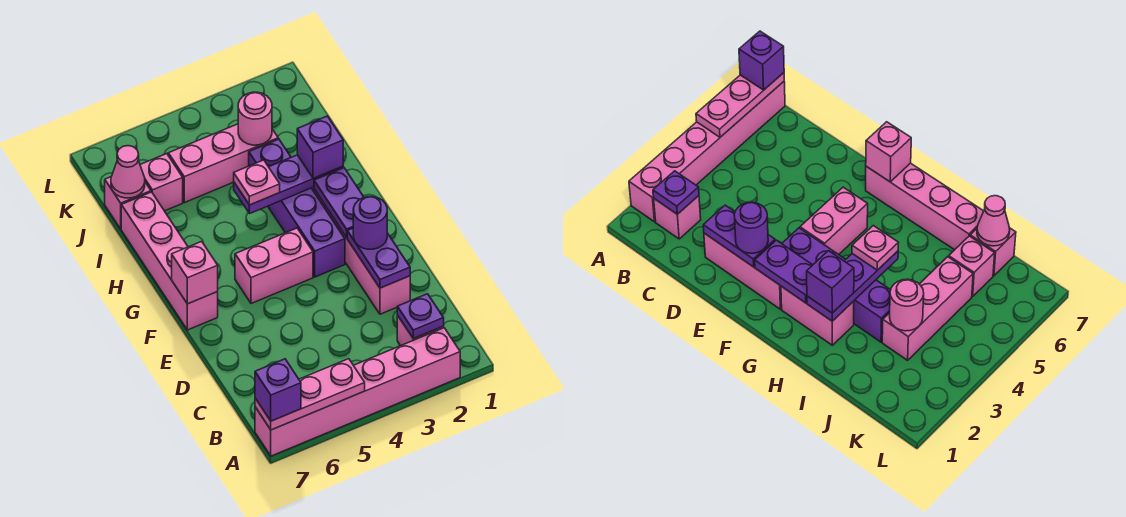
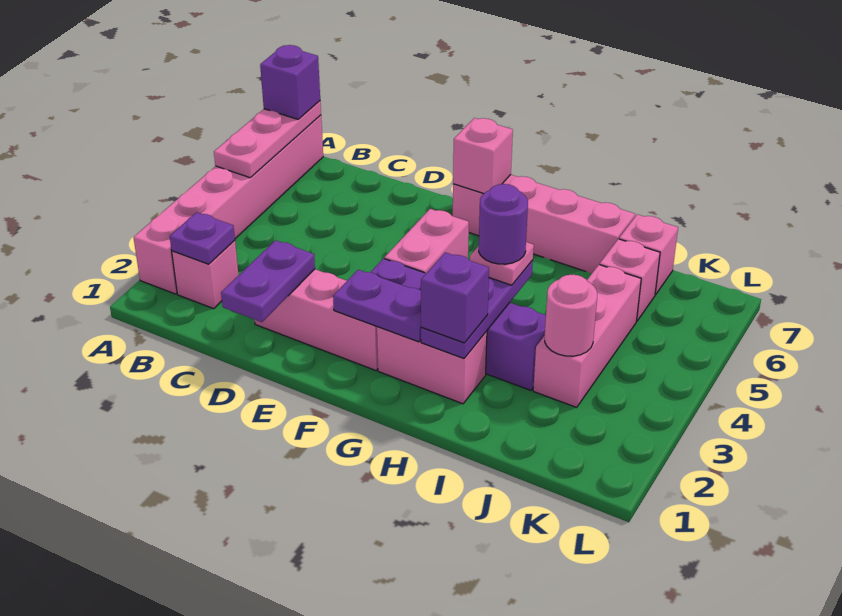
purple plate D2:E2 level 2 -> purple plate D1:D2 level 2
purple round brick E2 level 3 -> purple round brick H4 level 4
pink cone J7 level 2 -> none

